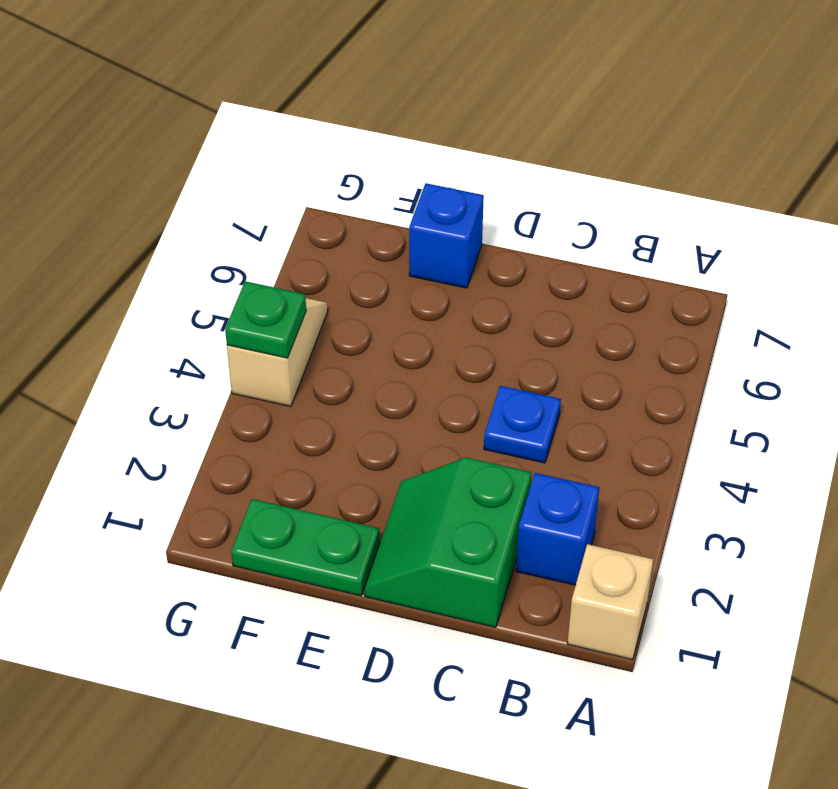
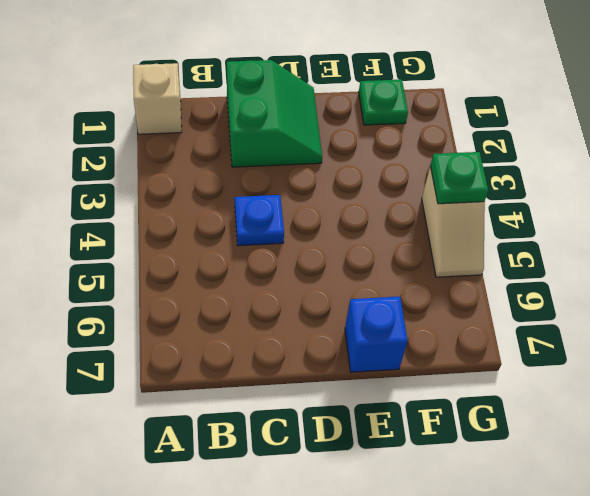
blue brick B2 level 1 -> none
green plate E1:F1 level 1 -> green plate F1 level 1

